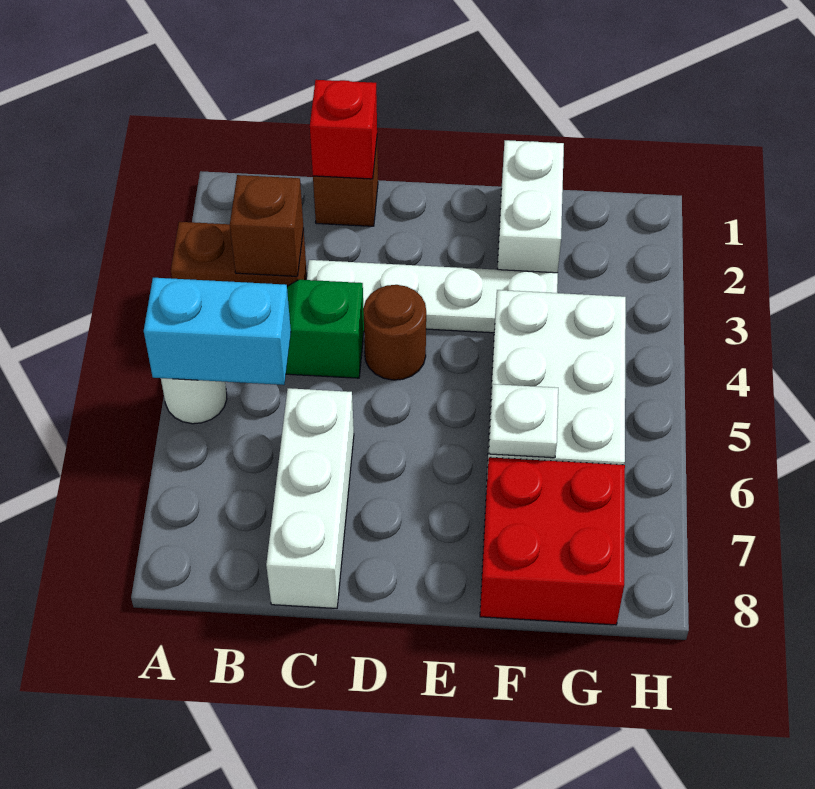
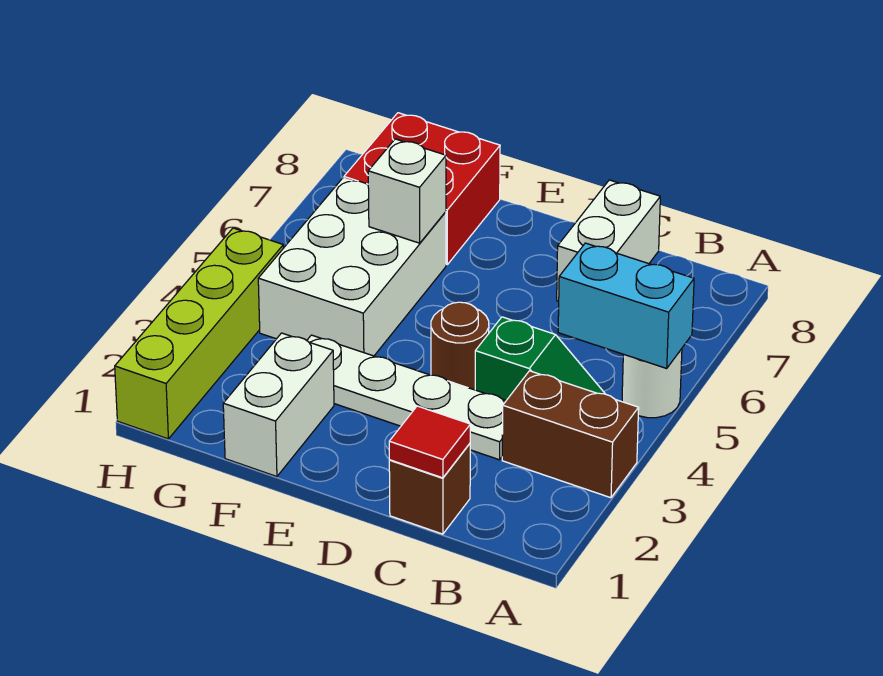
brown brick B3 level 2 -> none
red brick C1 level 2 -> red tile C1 level 2
white brick C6:C8 level 1 -> white brick C7:C8 level 1
white plate F6 level 2 -> white brick F6 level 2
none -> lime brick H1:H4 level 1

